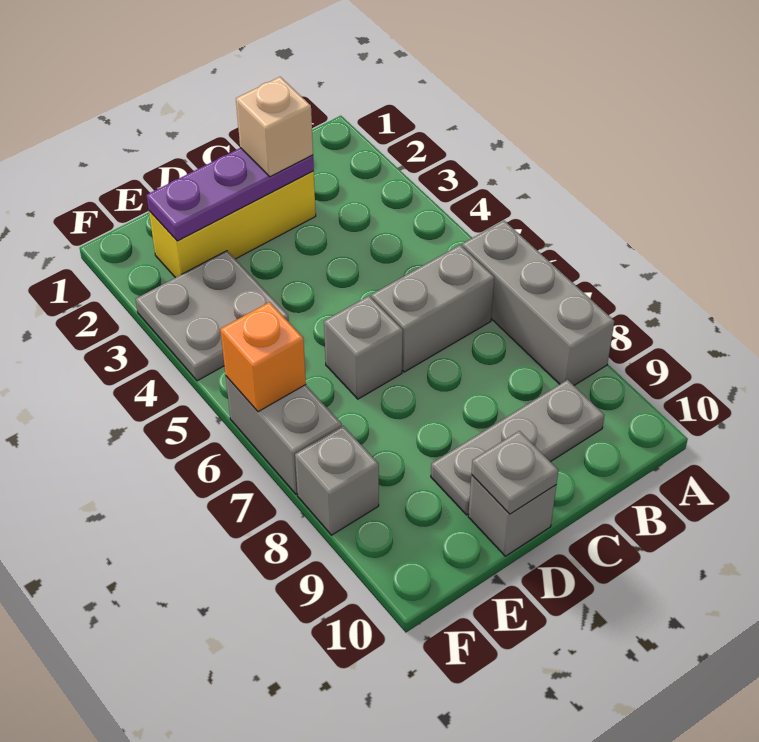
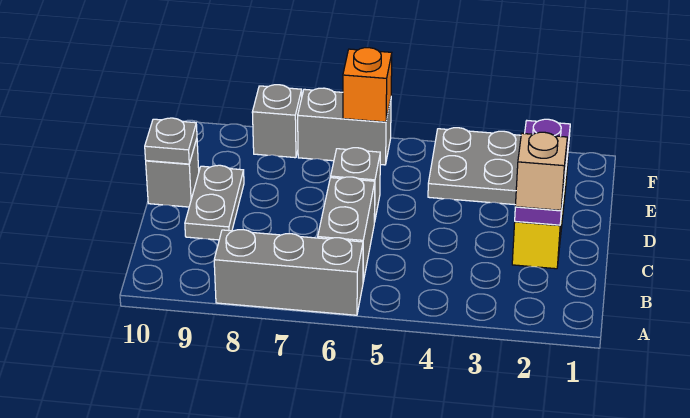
grey plate B9:D9 level 1 -> grey plate C9:D9 level 1

